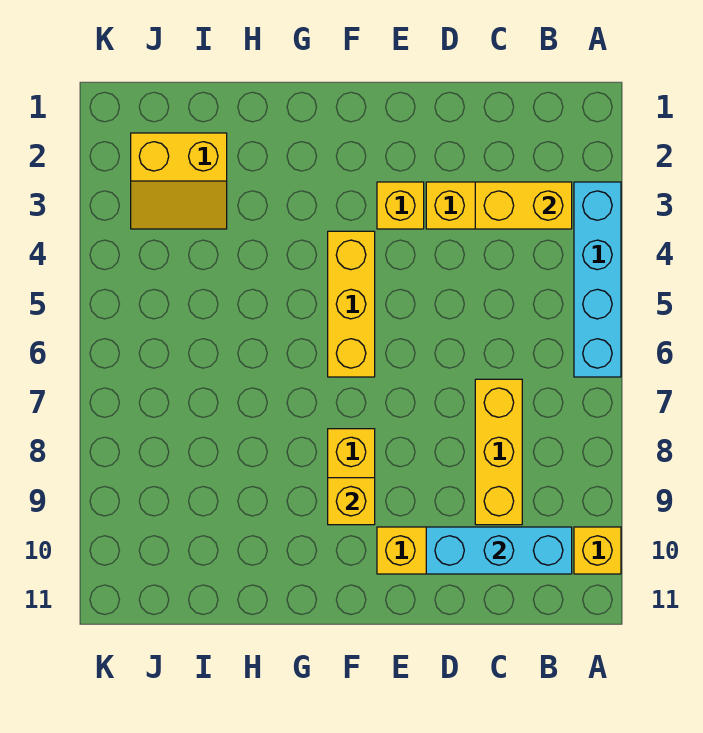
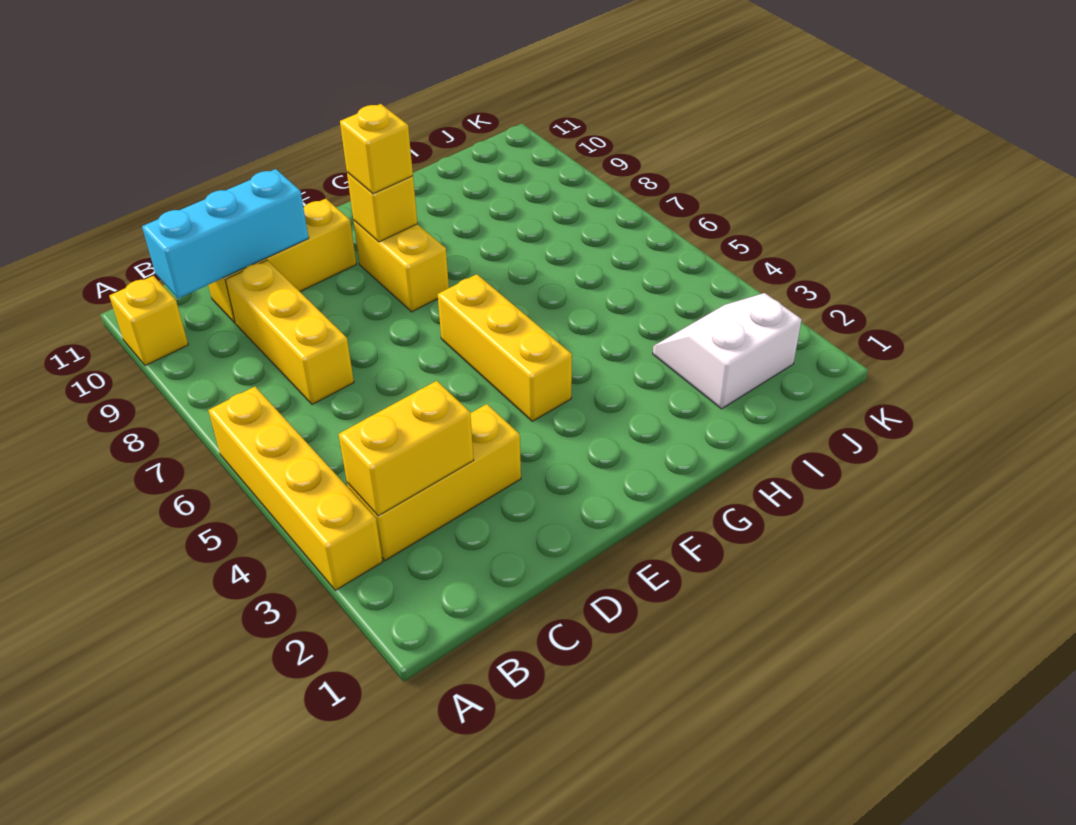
cyan brick A3:A6 level 1 -> yellow brick A3:A6 level 1
yellow brick E3 level 1 -> yellow brick F9 level 3
yellow slope I2:J3 level 1 top 2 -> white slope I2:J3 level 1 top 2

